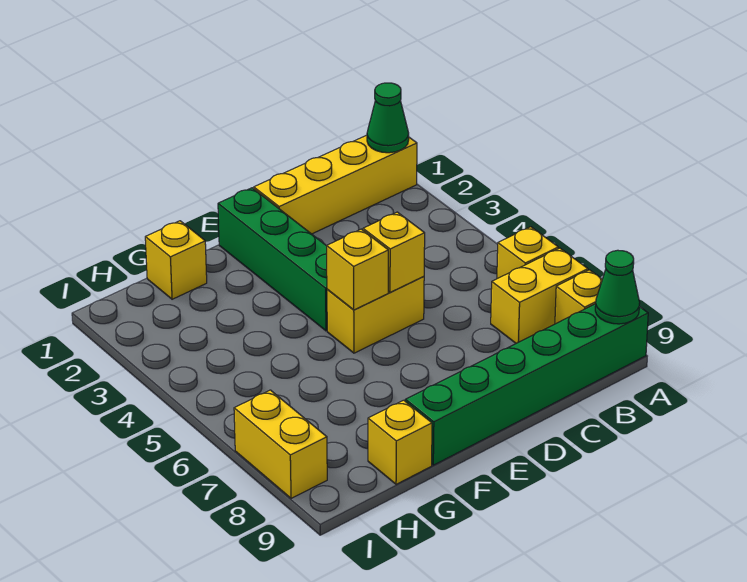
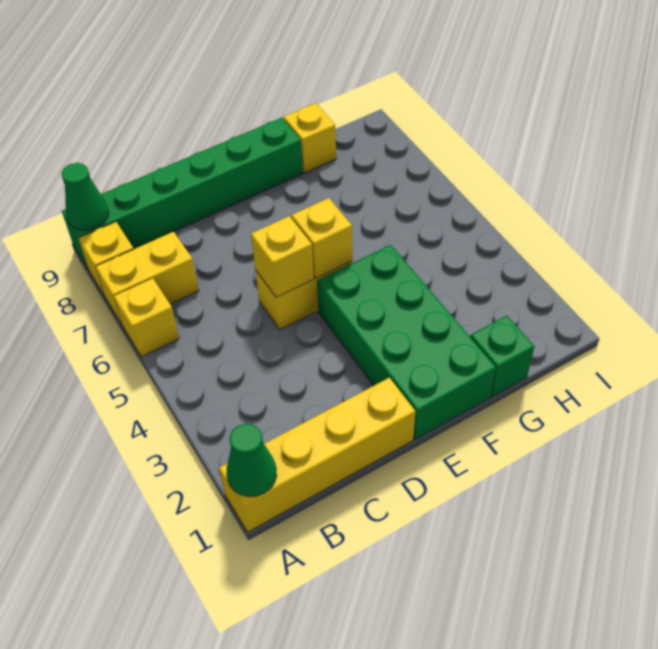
green brick E1:E4 level 1 -> green brick E1:F4 level 1
yellow brick G1 level 1 -> green brick G1 level 1
yellow brick I7:I8 level 1 -> none

